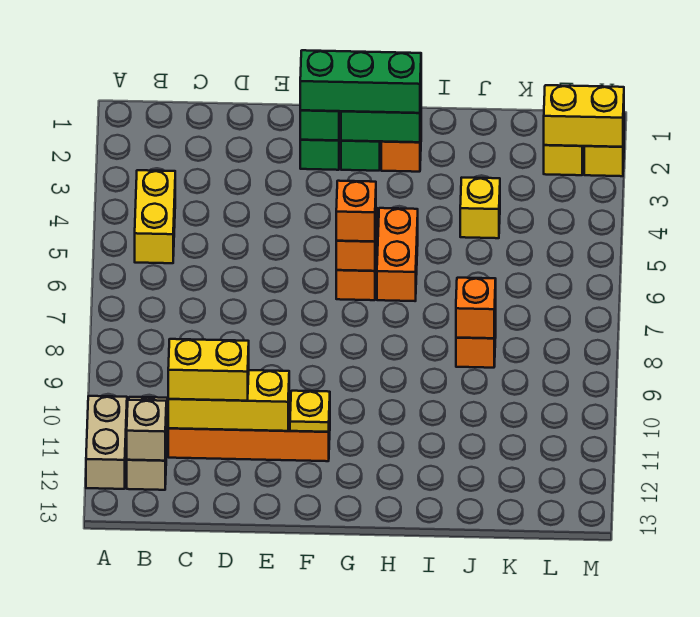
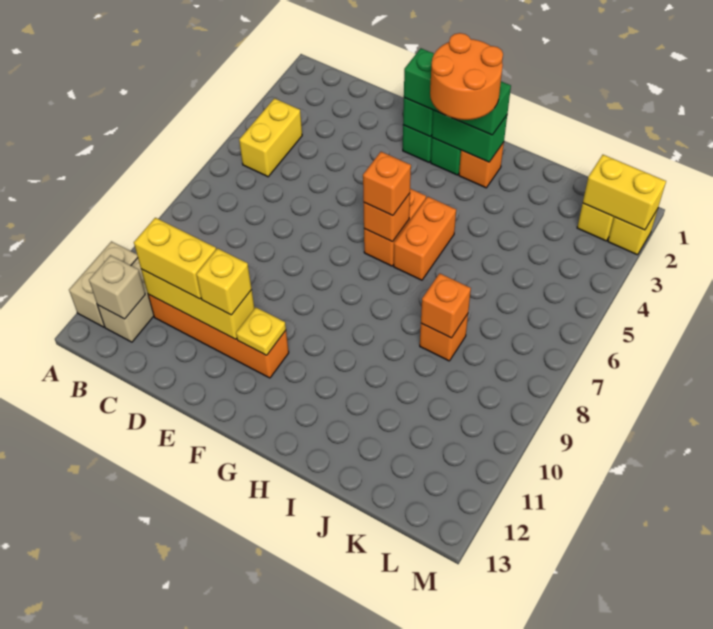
none -> orange round brick G2:H3 level 4
yellow brick J4 level 1 -> yellow brick E11 level 3

